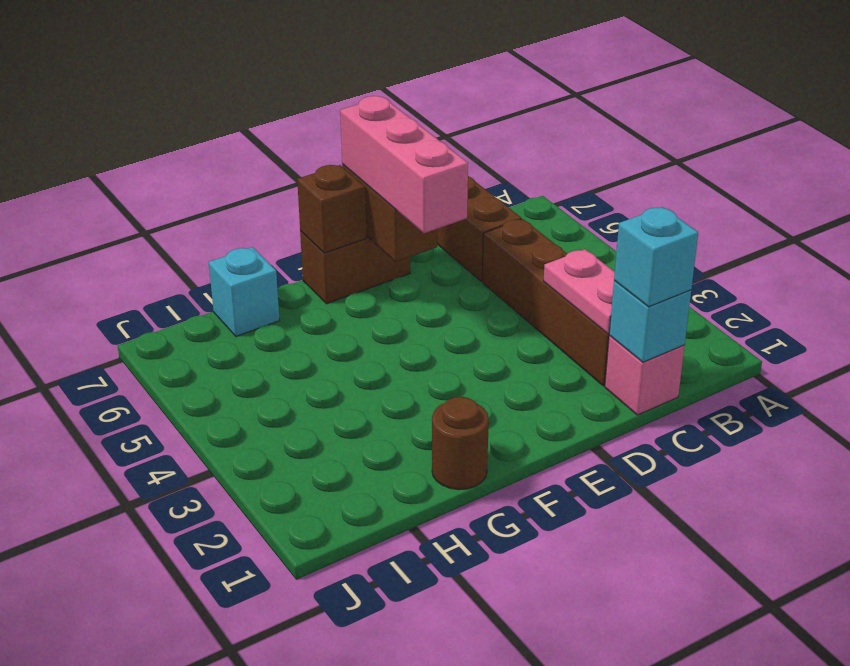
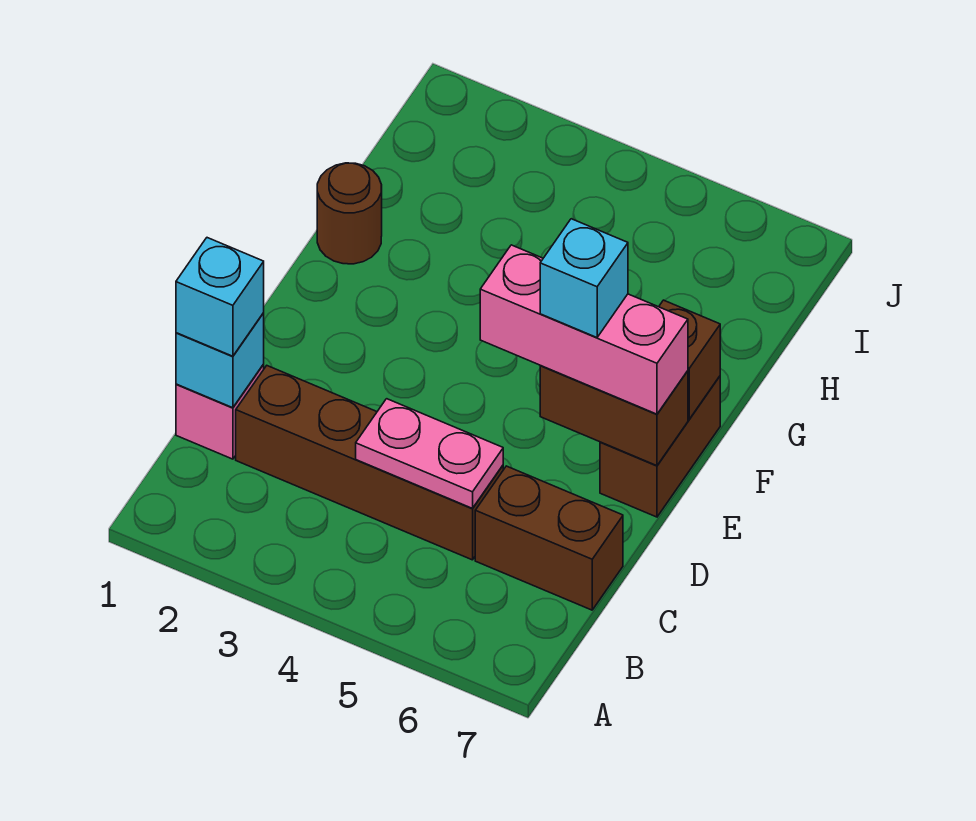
pink plate C2:C3 level 2 -> pink plate C4:C5 level 2
cyan brick H7 level 1 -> cyan brick E6 level 4

